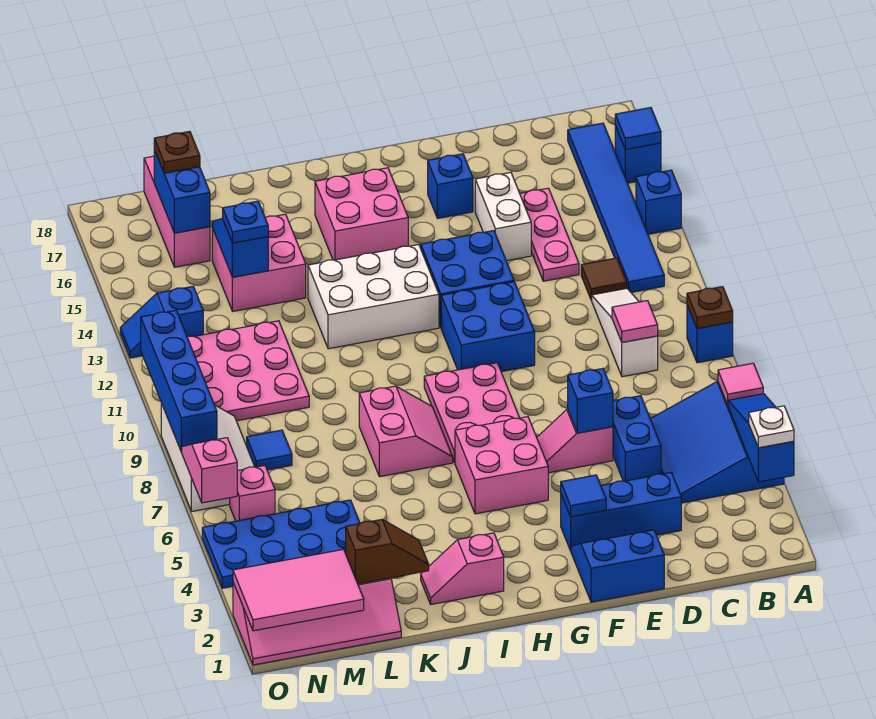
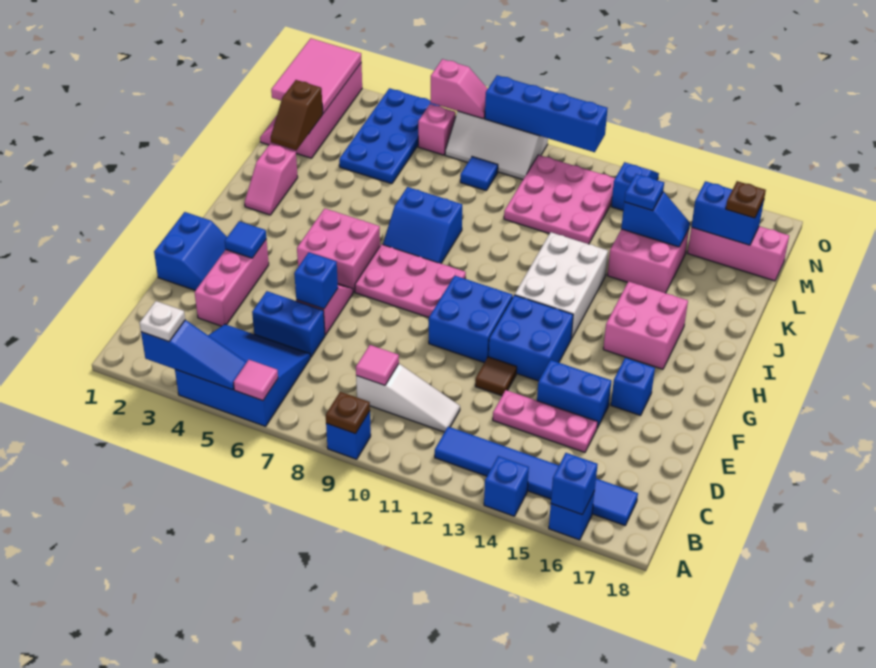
blue tile A16 level 2 -> blue brick A16 level 2
brown tile C12 level 1 -> brown tile E12 level 1
blue brick D3:F3 level 1 -> pink brick D3:F3 level 1
white brick E14:E15 level 1 -> blue brick E14:E15 level 1
pink slope I2:J2 level 1 top I -> pink slope I2:J2 level 1 top J
pink slope I7:J8 level 1 top J -> blue slope I7:J8 level 1 top J

